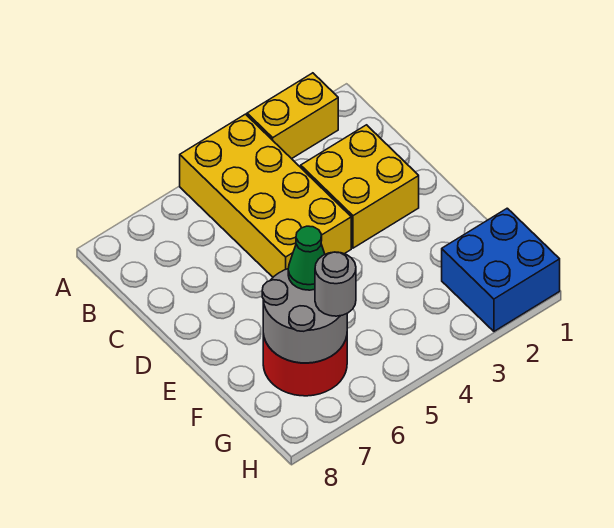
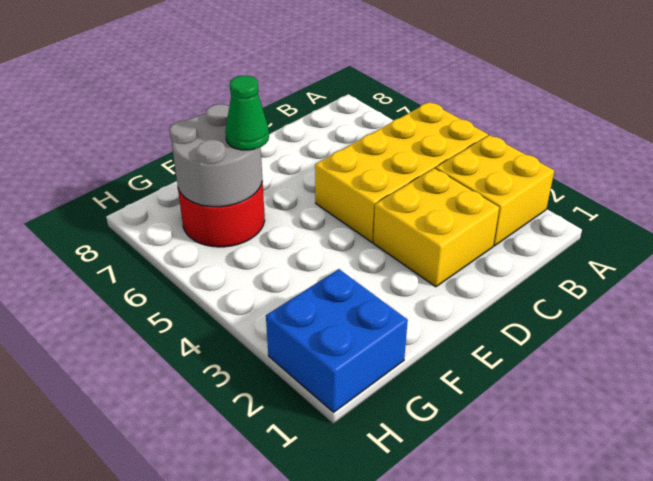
yellow brick A2:A3 level 1 -> yellow brick A2:B3 level 1
grey round brick G6 level 3 -> none

